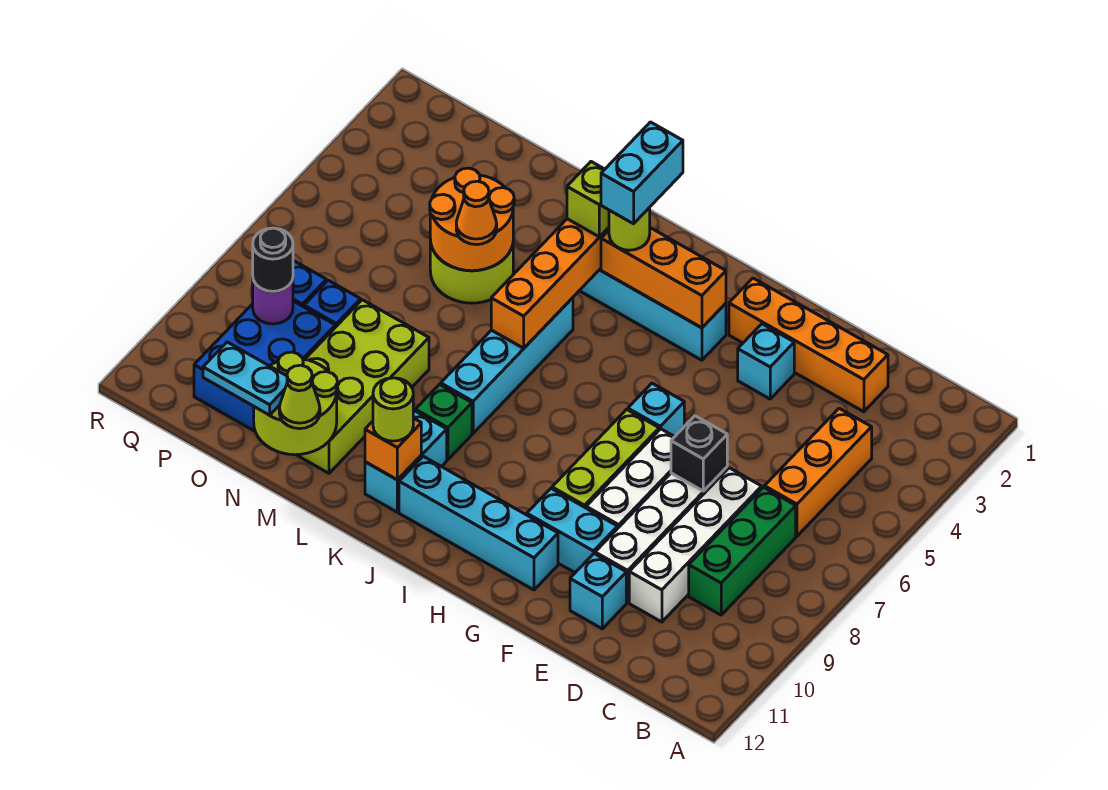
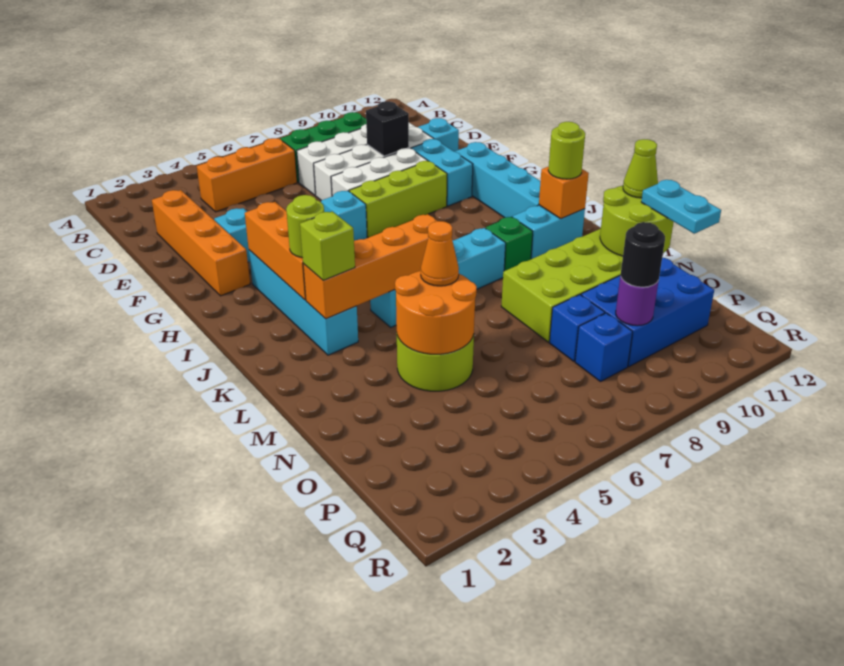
black brick E7 level 2 -> black brick E9 level 2
cyan brick J2:J3 level 4 -> none

